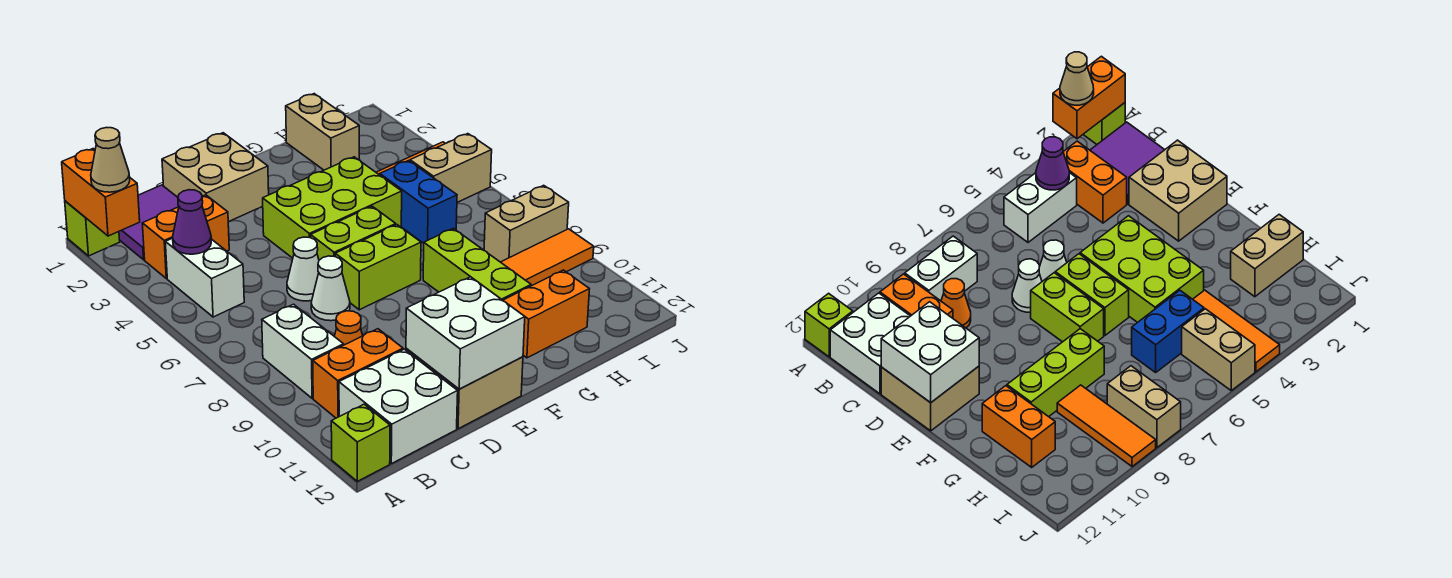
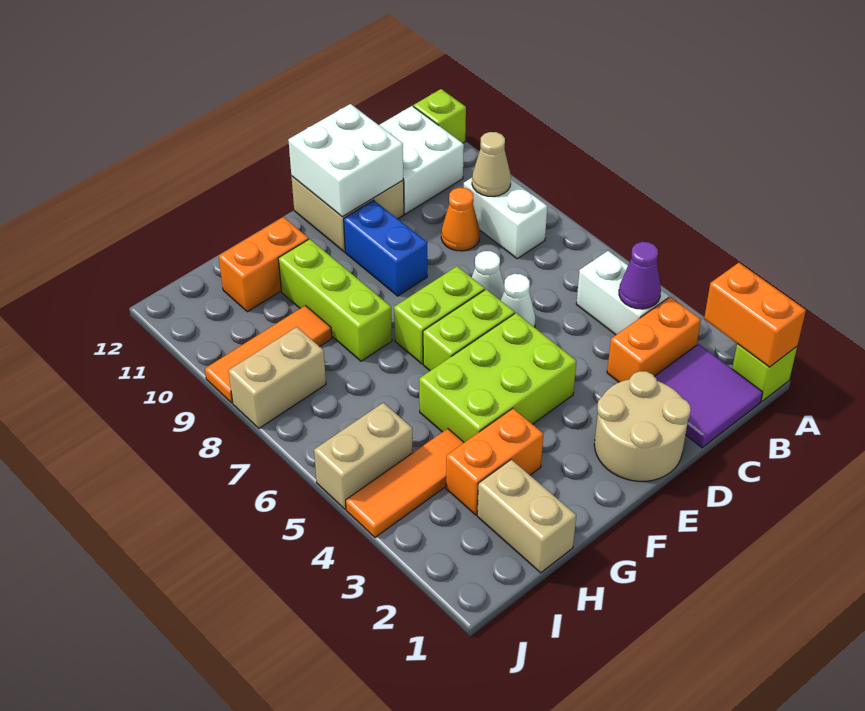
tan cone A2 level 3 -> tan cone B9 level 2
orange brick B10:C10 level 1 -> orange brick G3:H3 level 1
tan brick D1:E2 level 1 -> tan round brick D1:E2 level 1
blue brick H5:H6 level 1 -> blue brick E9:E10 level 1

